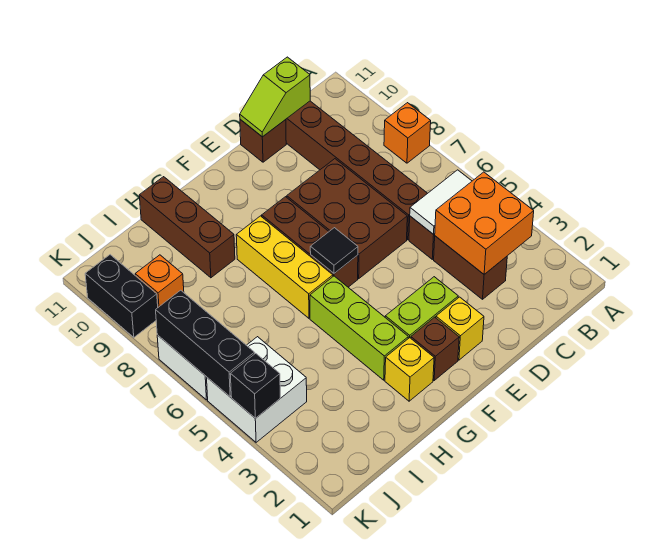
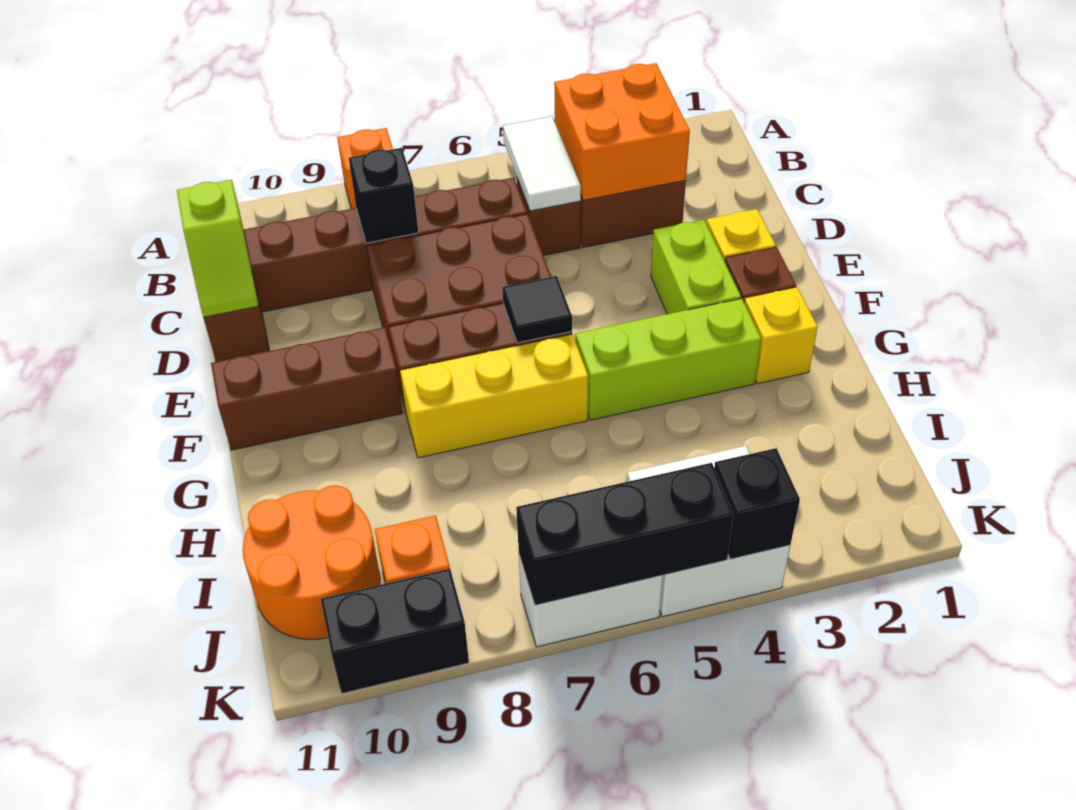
none -> black brick C8 level 2
brown brick H9:H11 level 1 -> brown brick F9:F11 level 1
none -> orange round brick I10:J11 level 1

